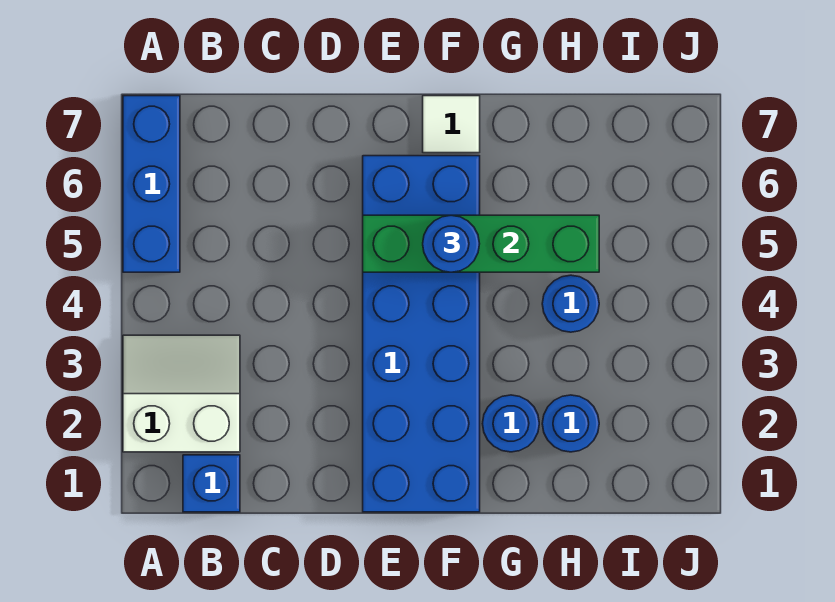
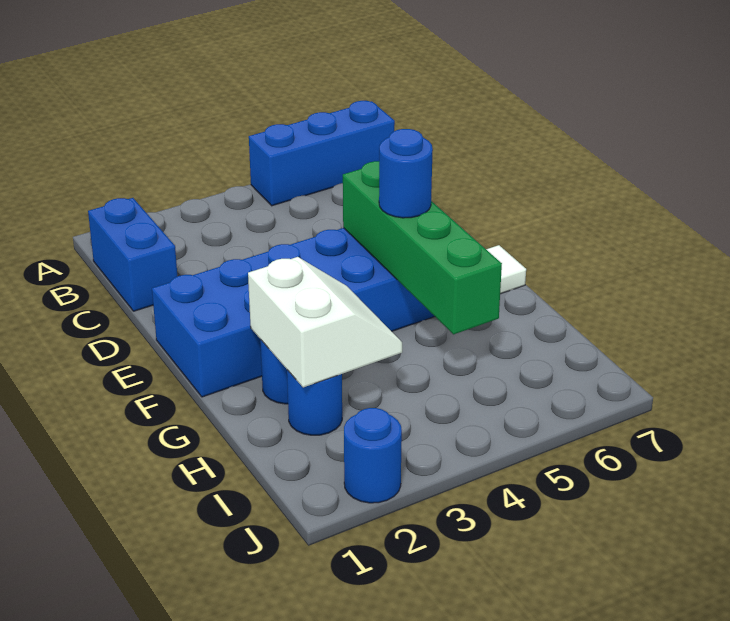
white slope A2:B3 level 1 top 2 -> white slope G2:H3 level 2 top 2
blue brick B1 level 1 -> blue brick B1:C1 level 1
blue round brick H4 level 1 -> blue round brick J2 level 1

